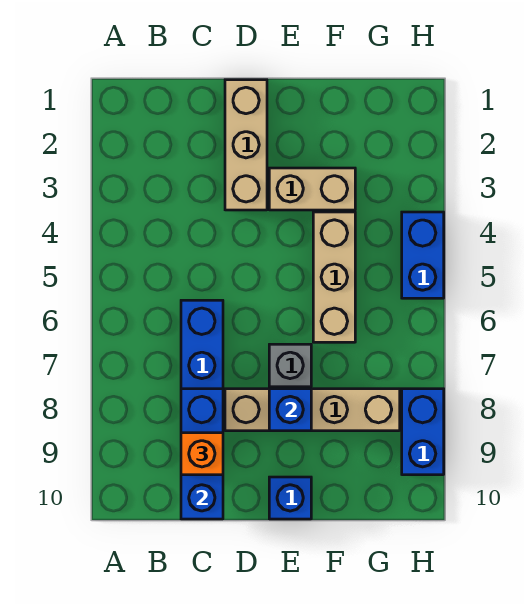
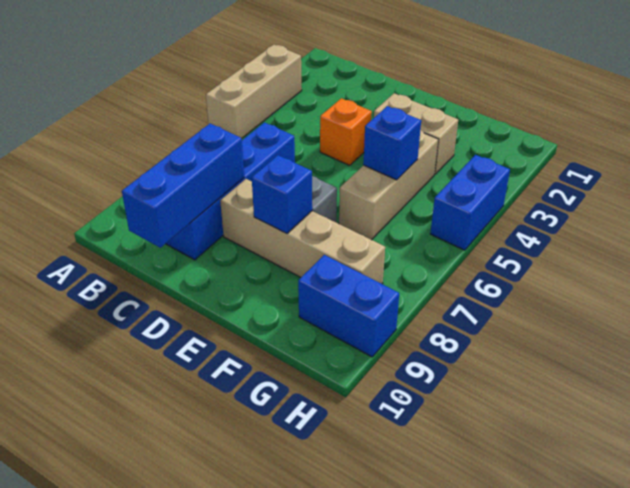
orange brick C9 level 3 -> orange brick D4 level 1
tan brick D1:D3 level 1 -> tan brick A3:A5 level 1
blue brick E10 level 1 -> blue brick F5 level 2
blue brick H8:H9 level 1 -> blue brick G9:H9 level 1

